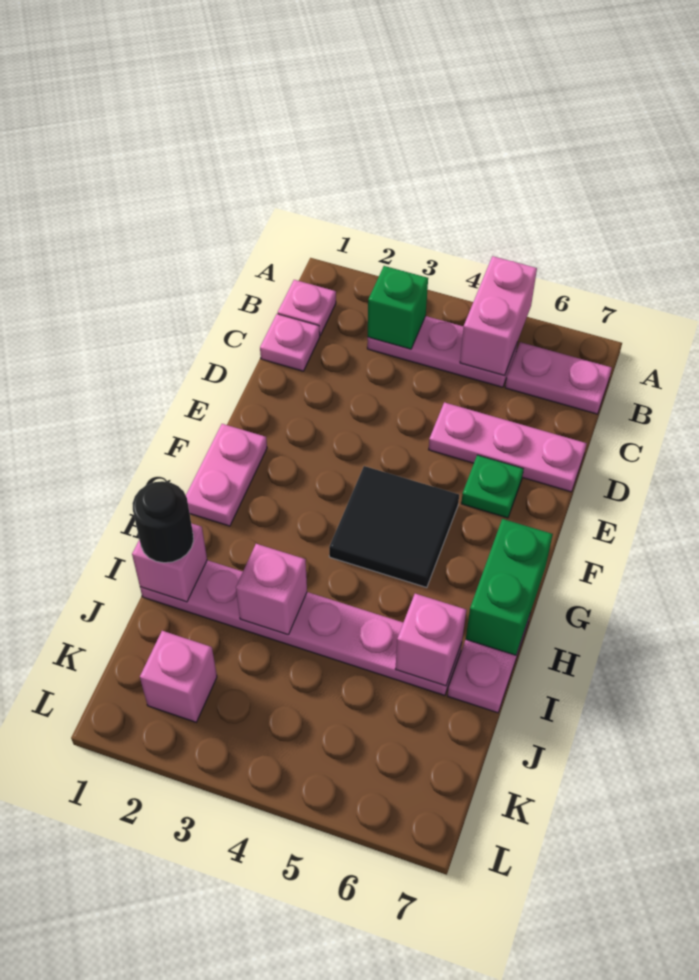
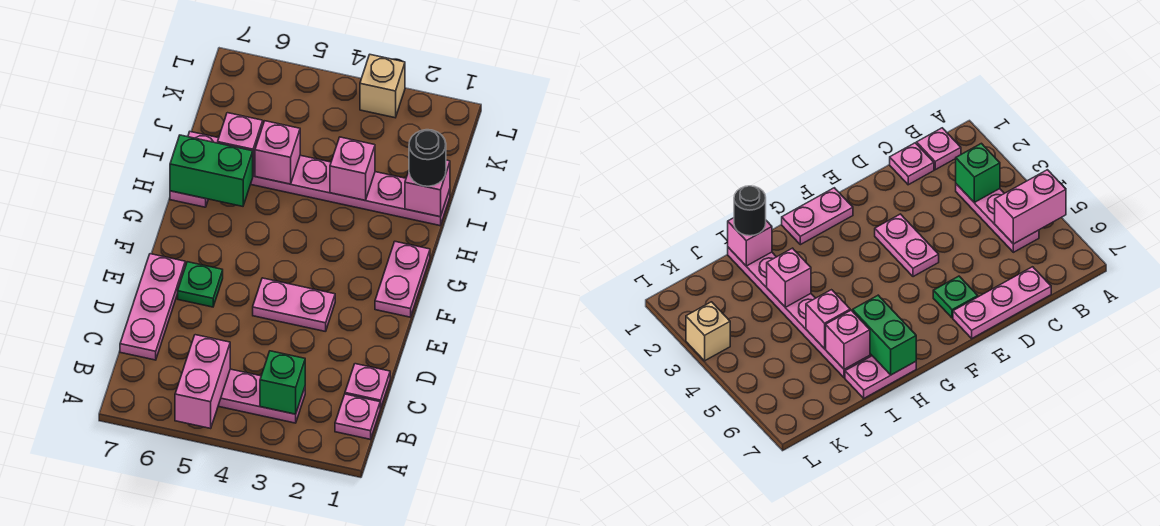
pink plate B6:B7 level 1 -> pink plate E3:E4 level 1
pink plate D5:D7 level 1 -> pink plate C7:E7 level 1
black tile F4:G5 level 1 -> none
green brick G7:H7 level 2 -> green brick H6:H7 level 2
pink brick K2 level 1 -> pink brick I5 level 2
none -> tan brick L3 level 1

